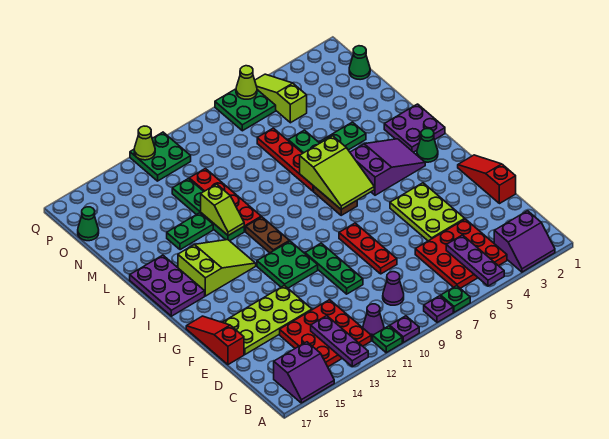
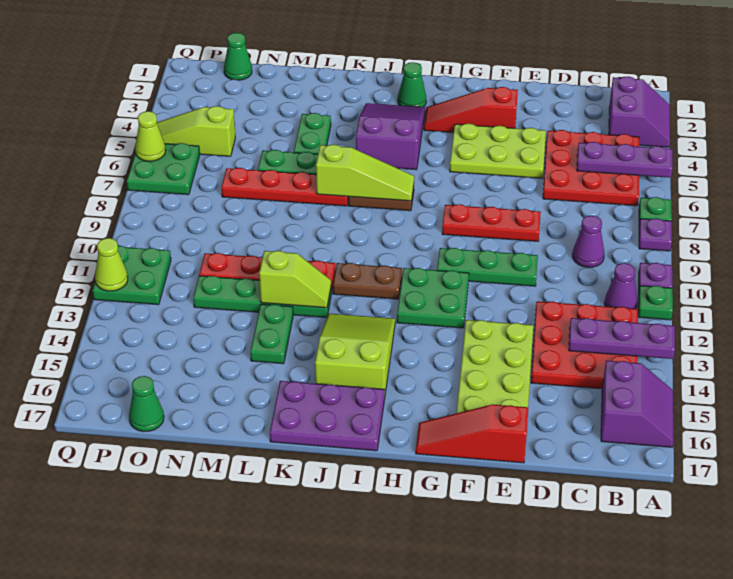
red slope E1:G1 level 1 top E -> red slope F3:H3 level 1 top F
lime slope I6:K7 level 2 top K -> lime slope I7:K7 level 2 top K
purple plate J1:K2 level 1 -> none

